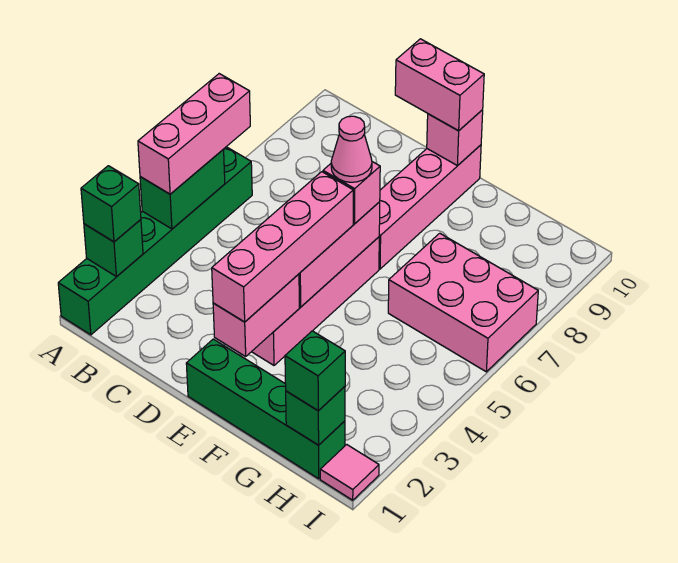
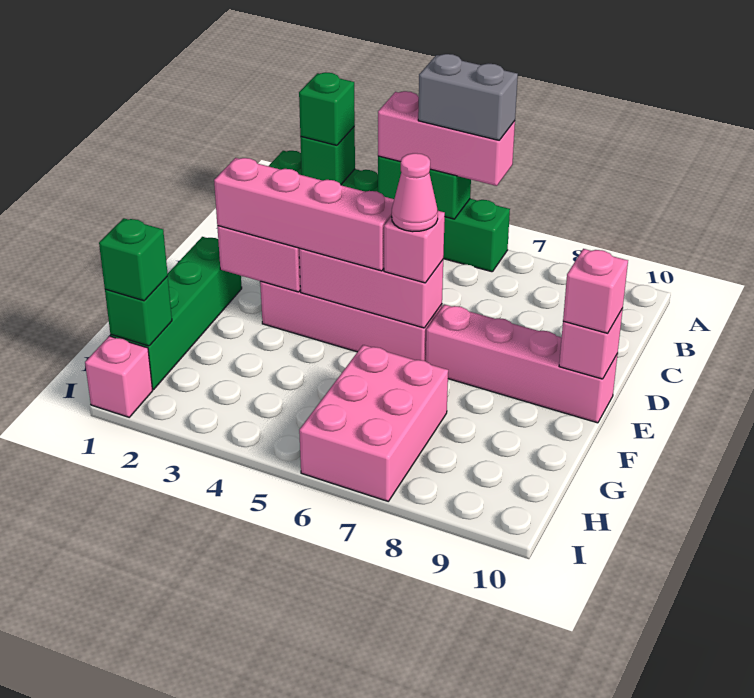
none -> grey brick A5:A6 level 4
pink brick D10:E10 level 3 -> pink brick E10 level 3
pink tile I1 level 1 -> pink brick I1 level 1

